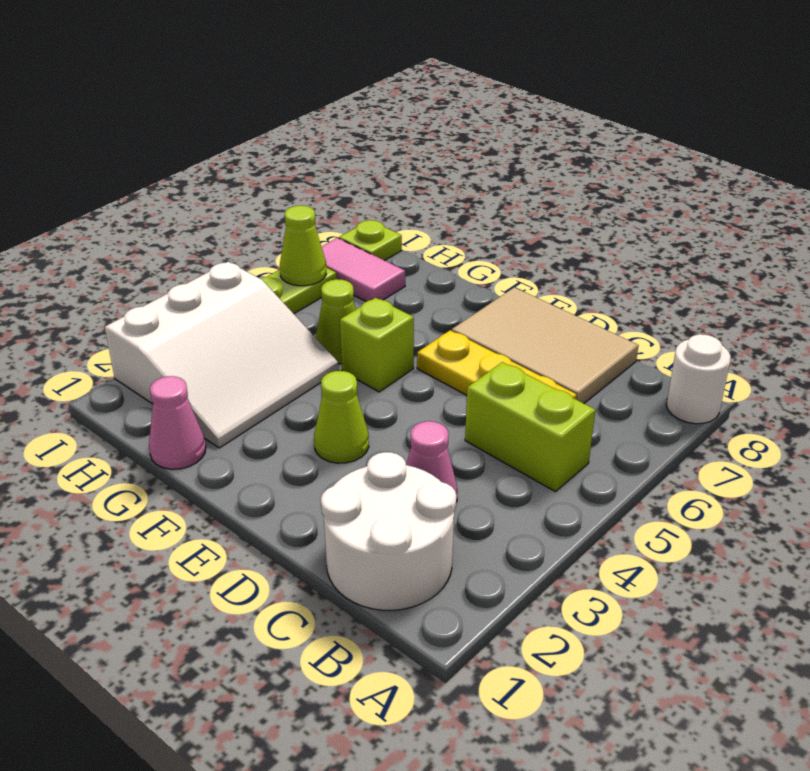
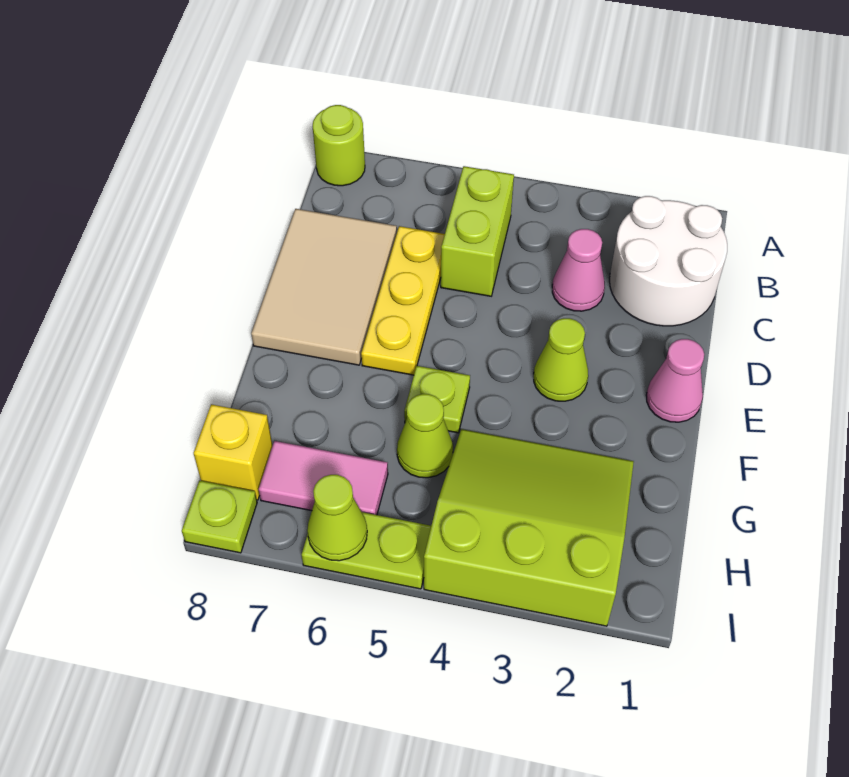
white round brick A8 level 1 -> lime round brick A8 level 1
lime brick F5 level 1 -> lime plate F5 level 1
pink cone G1 level 1 -> pink cone E1 level 1
white slope G2:I4 level 1 top I -> lime slope G2:I4 level 1 top I
pink tile H7:I7 level 1 -> pink tile H6:H7 level 1
none -> yellow brick H8 level 1

